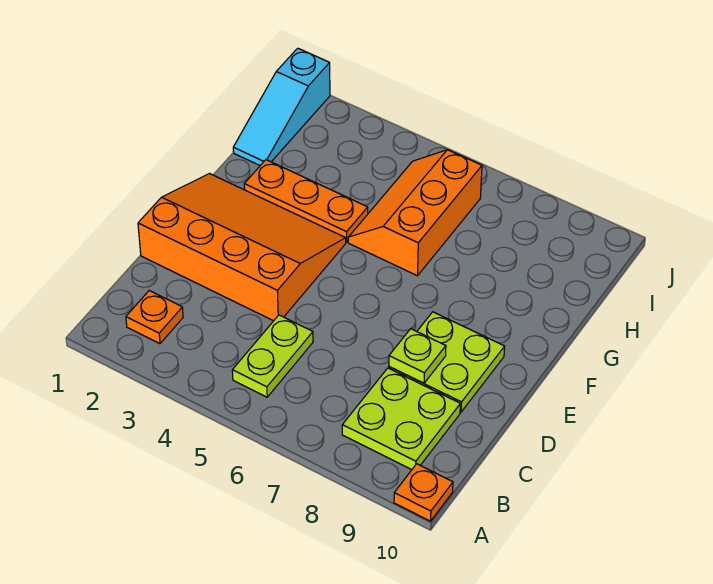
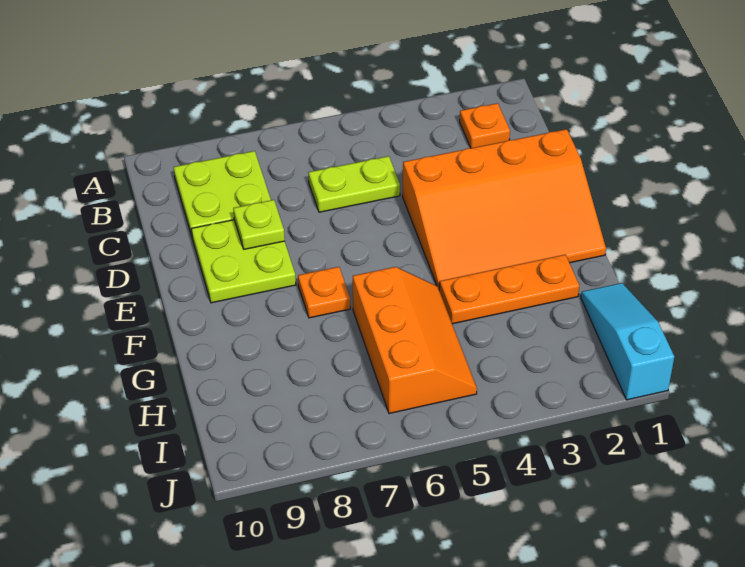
orange plate A10 level 1 -> orange plate F7 level 1
lime plate B5:C5 level 1 -> lime plate C5:C6 level 1

